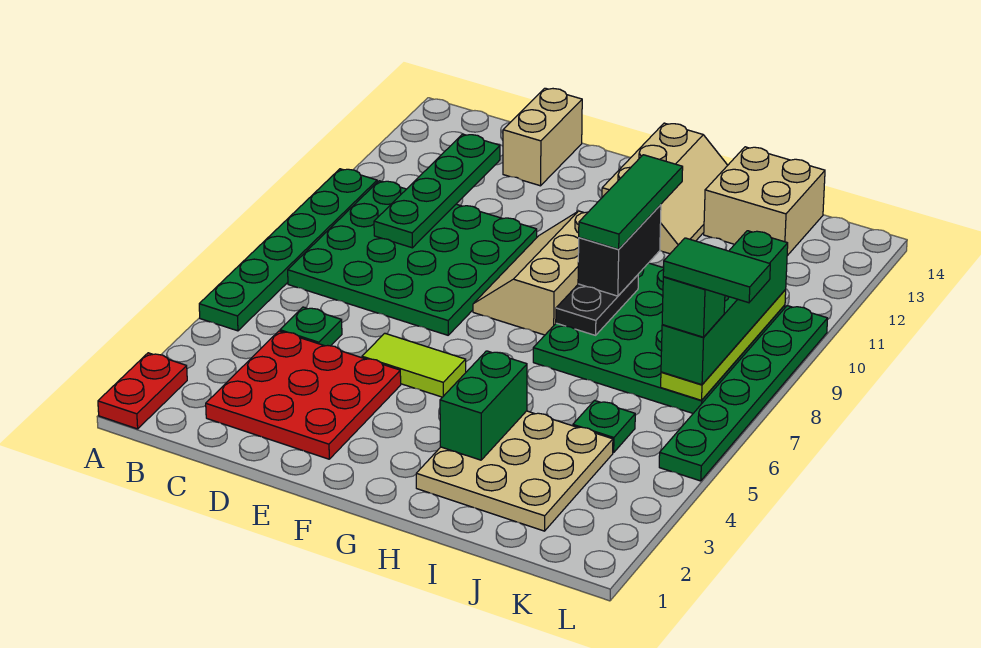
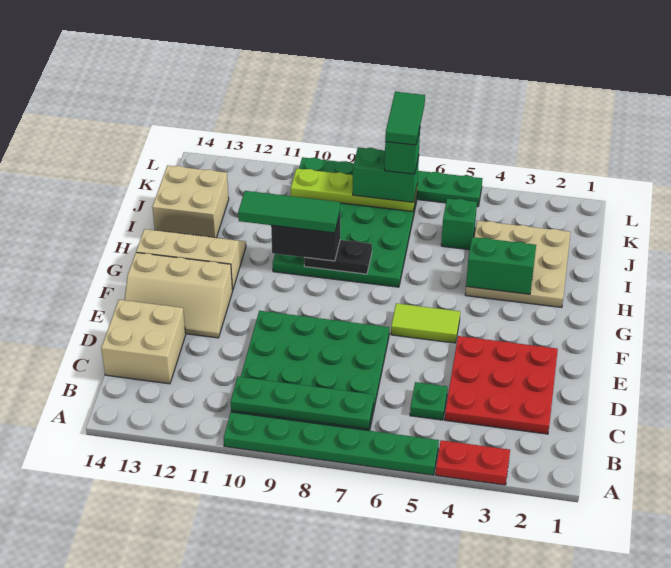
red plate A1:A2 level 1 -> red plate A3:A4 level 1
green plate C9:C12 level 2 -> green plate B7:B10 level 2
tan brick D13:D14 level 1 -> tan brick C13:D14 level 1
lime tile E5:F5 level 1 -> lime tile F5:F6 level 1
tan slope F8:G10 level 1 top G -> tan slope E12:F14 level 1 top F
green plate J5 level 1 -> green brick J5 level 1
green brick K7:K10 level 3 -> green brick K7:K8 level 3

